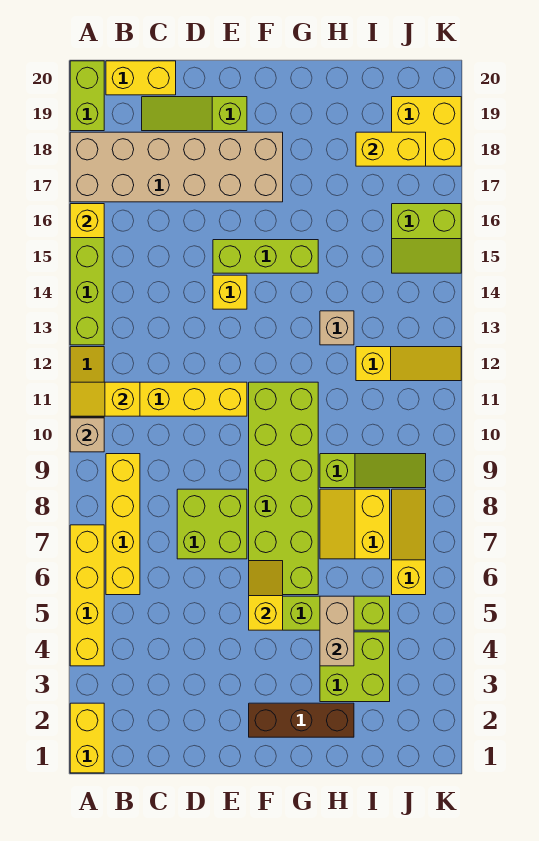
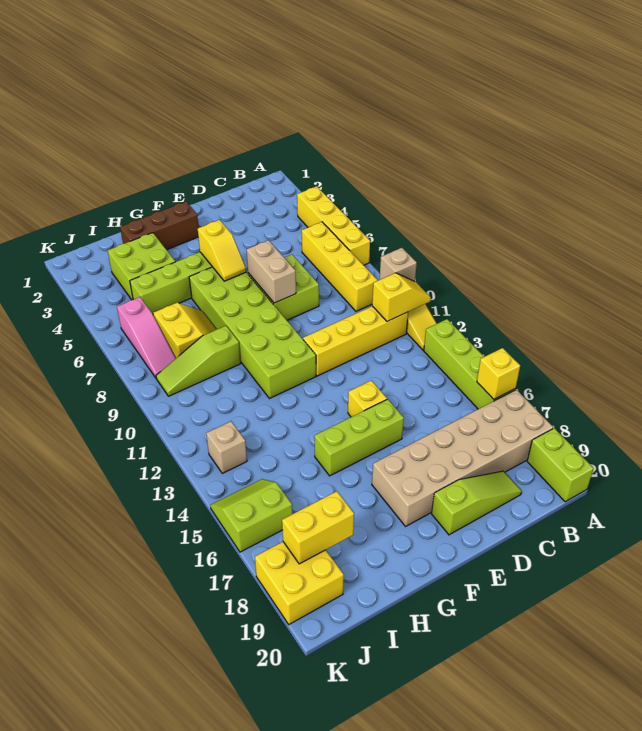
yellow brick A1:A2 level 1 -> none
yellow brick B20:C20 level 1 -> none
tan brick H4:H5 level 2 -> tan brick E7:E8 level 2
tan brick H13 level 1 -> tan brick J13 level 1
yellow slope I12:K12 level 1 top I -> none
yellow slope J6:J8 level 1 top 6 -> pink slope J6:J8 level 1 top 6

